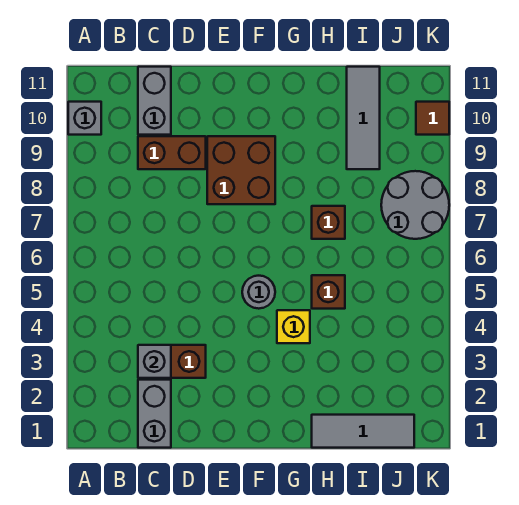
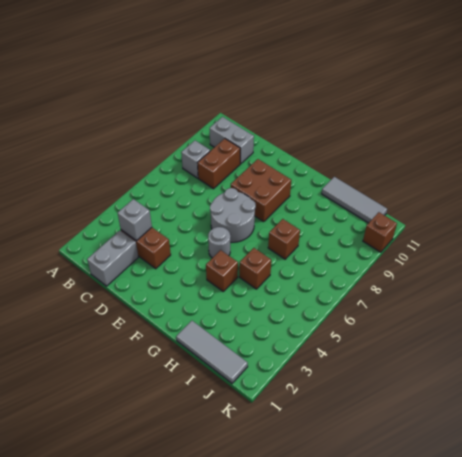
grey brick A10 level 1 -> grey brick B8 level 1
brown brick C9:D9 level 1 -> brown brick C8:C9 level 1
grey brick C10:C11 level 1 -> grey brick B10:C10 level 1
yellow brick G4 level 1 -> brown brick G4 level 1
grey tile I9:I11 level 1 -> grey tile H11:J11 level 1
grey round brick J7:K8 level 1 -> grey round brick E6:F7 level 1
brown tile K10 level 1 -> brown brick K10 level 1

